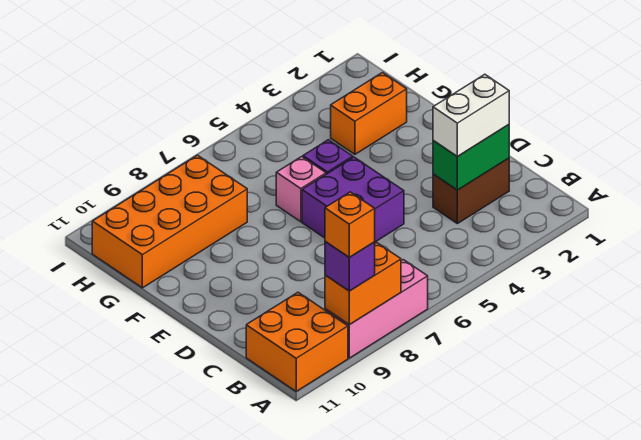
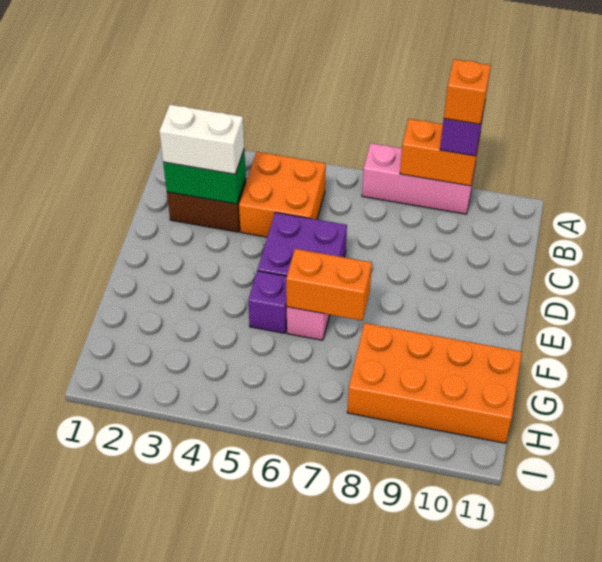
orange brick A10:B11 level 1 -> orange brick B4:C5 level 1
orange brick G2:G3 level 1 -> orange brick F6:F7 level 2

